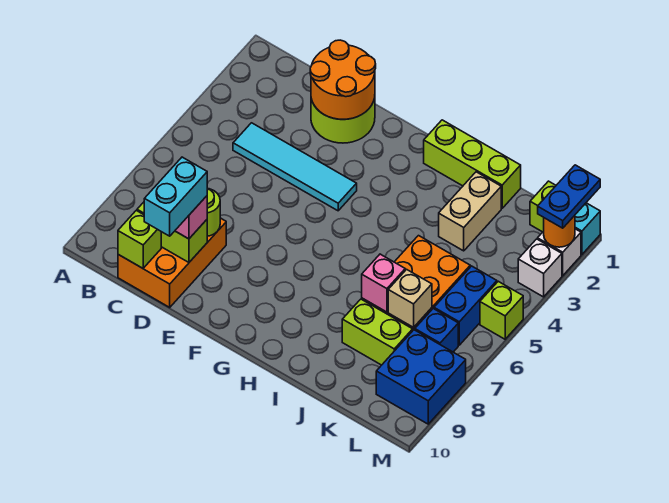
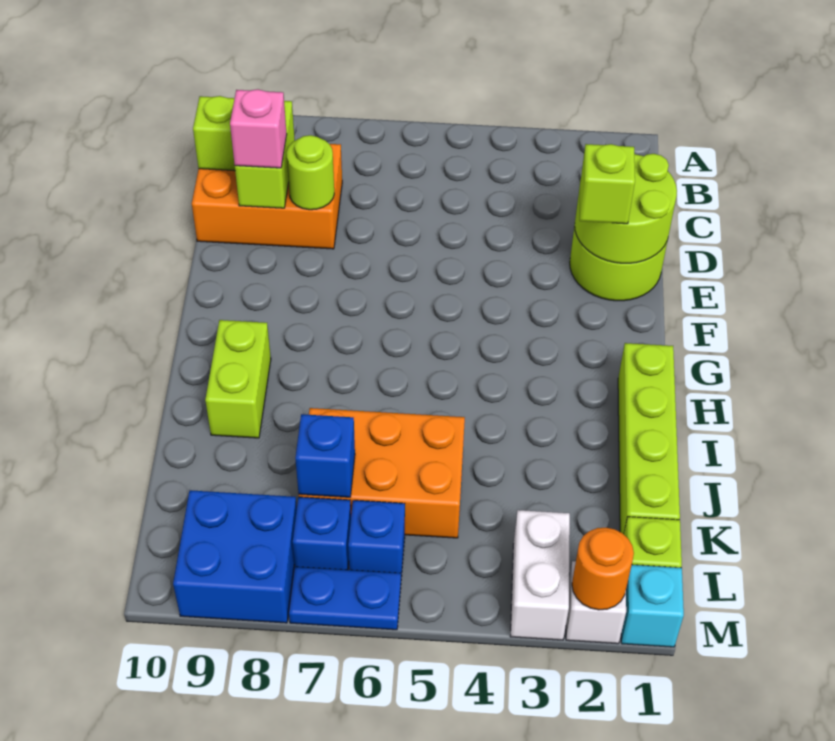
cyan tile C4:F4 level 1 -> none
orange round brick D1:E2 level 2 -> lime round brick D1:E2 level 2
cyan brick D9:D10 level 4 -> none
lime brick H1:J1 level 1 -> lime brick H1:K1 level 1
tan brick J2:J3 level 1 -> none
pink brick J7 level 2 -> none
lime brick J8:K8 level 1 -> lime brick H9:I9 level 1
tan brick K7 level 2 -> blue brick K7 level 2
blue brick L5:L6 level 1 -> blue brick L6 level 1
blue plate M1:M2 level 3 -> blue plate M6:M7 level 1
white brick M3 level 1 -> white brick L3:M3 level 1
lime brick M5 level 1 -> lime brick E2 level 3

